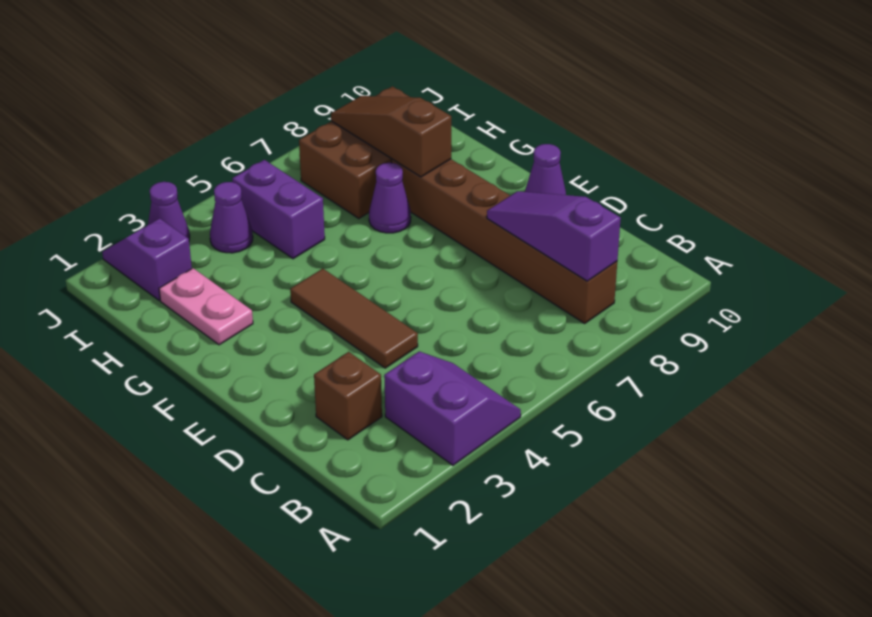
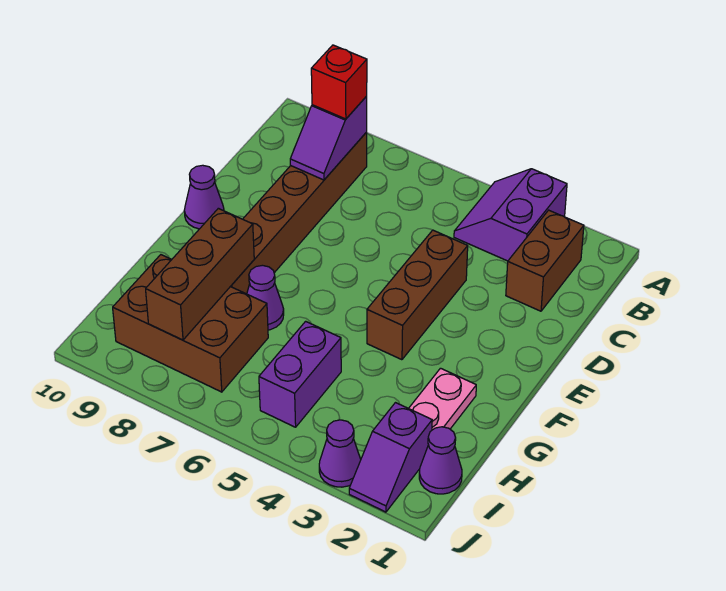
purple slope B8:D8 level 2 top B -> purple slope B8:C8 level 2 top B
none -> red brick B8 level 3
brown brick C2 level 1 -> brown brick B2:C2 level 1
brown tile D4:F4 level 1 -> brown brick D4:F4 level 1
brown slope G8:I8 level 2 top G -> brown brick G8:I8 level 2
purple cone I4 level 1 -> purple cone I1 level 1

